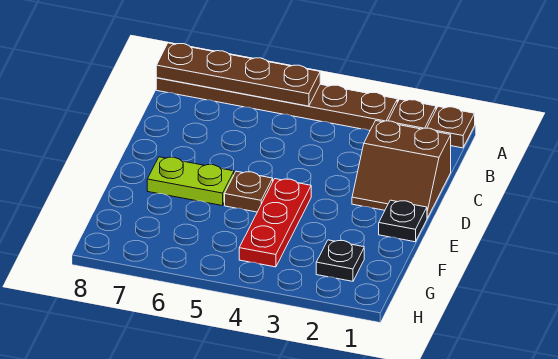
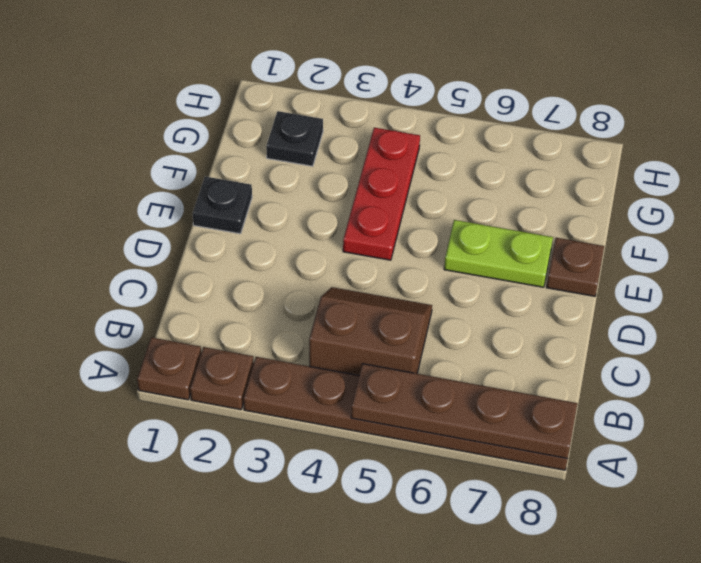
brown slope C1:D2 level 1 top C -> brown slope B4:C5 level 1 top B
brown plate E5 level 1 -> brown plate E8 level 1

